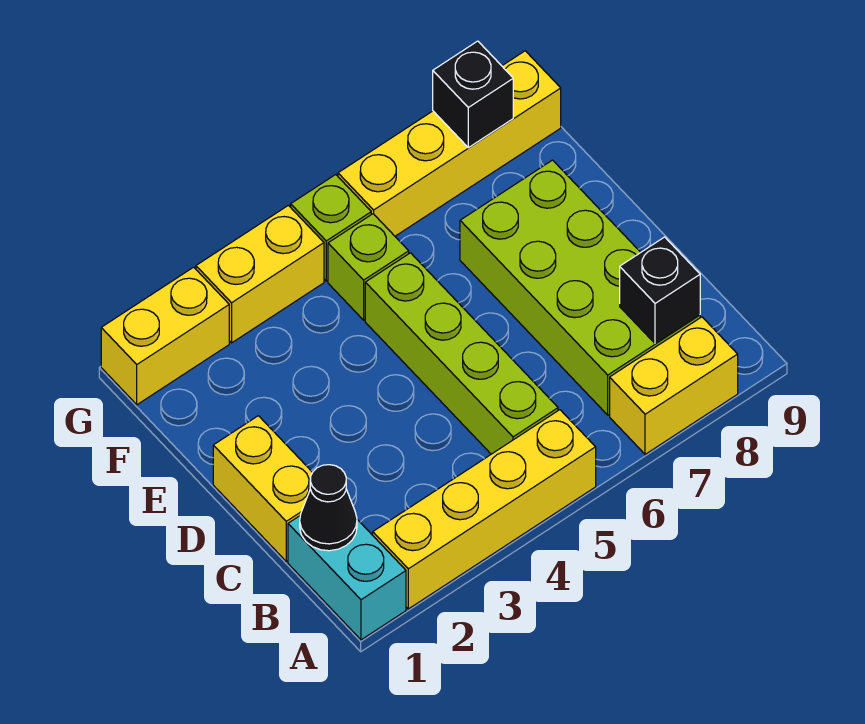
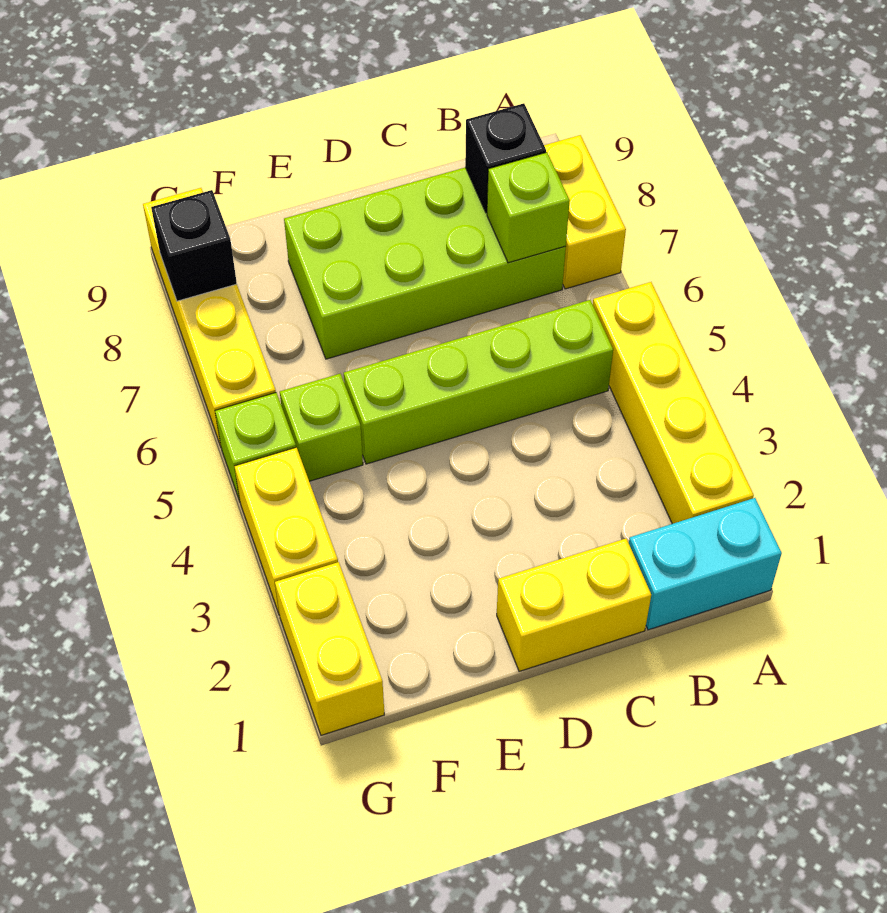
black cone B1 level 2 -> none
none -> lime brick B7 level 2

